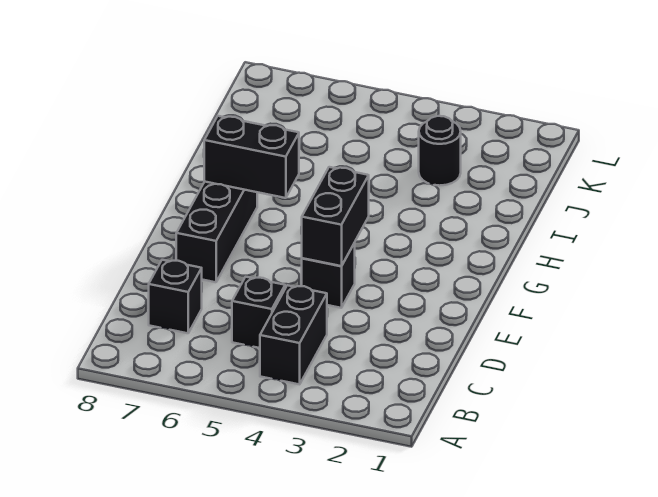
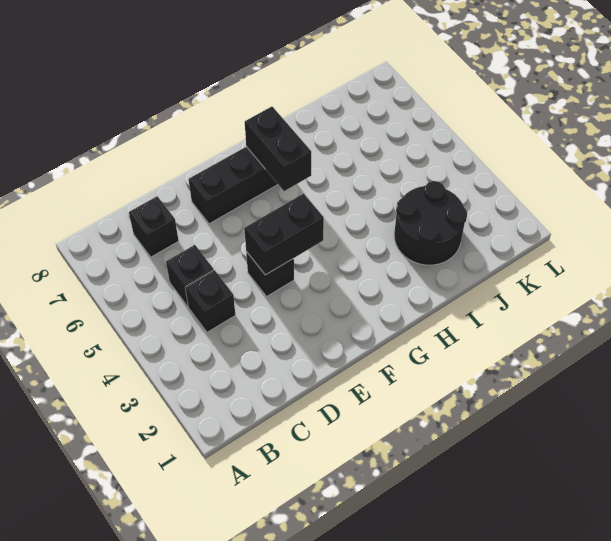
black brick B4:C4 level 1 -> black brick C4 level 1
black round brick J3 level 1 -> black round brick I2:J3 level 1

